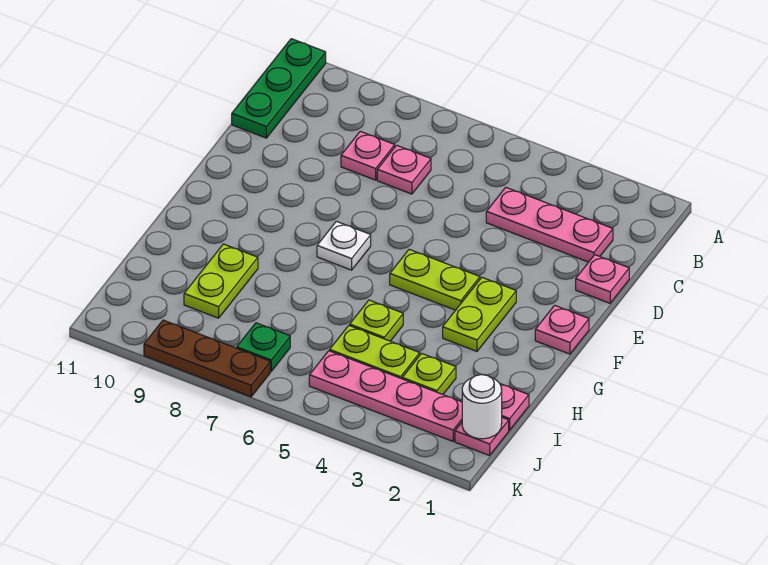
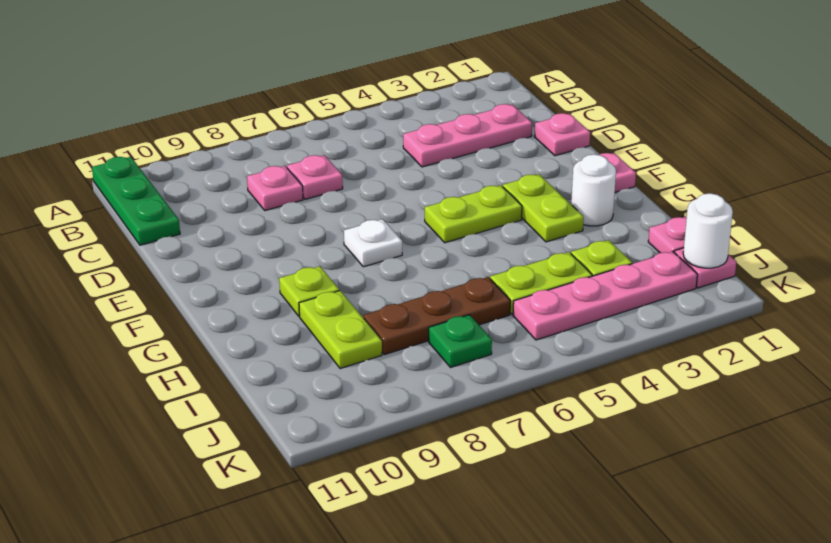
none -> white round brick G2 level 1
lime plate H5 level 1 -> lime plate G9 level 1
brown plate K7:K9 level 1 -> brown plate I6:I8 level 1

